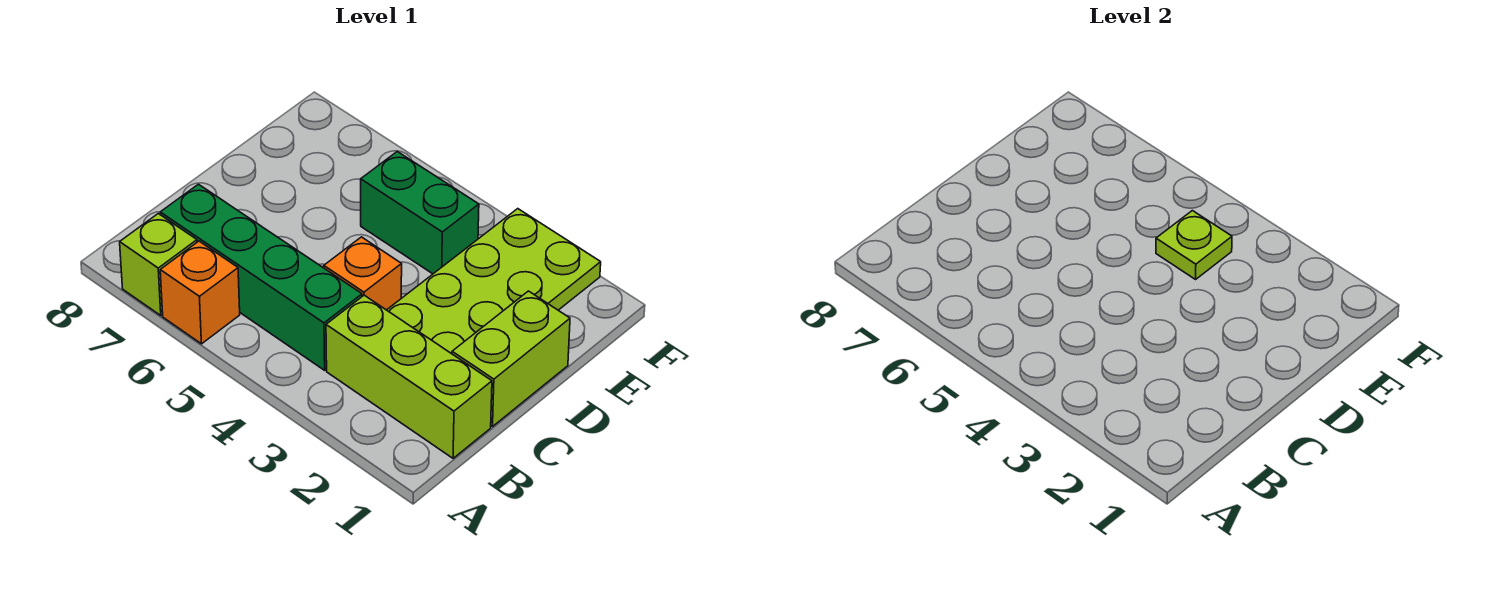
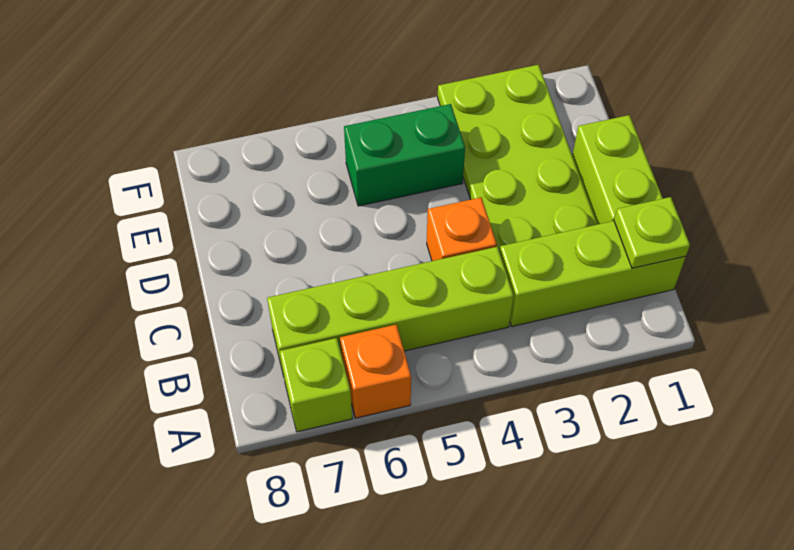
green brick B4:B7 level 1 -> lime brick B4:B7 level 1
lime plate E4 level 2 -> lime plate B1 level 2

